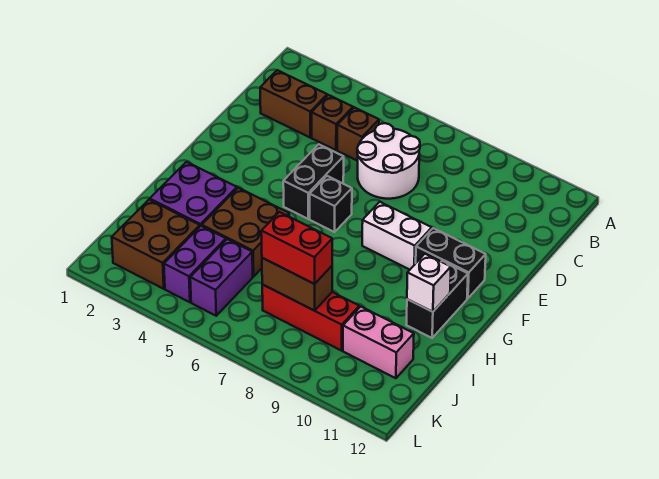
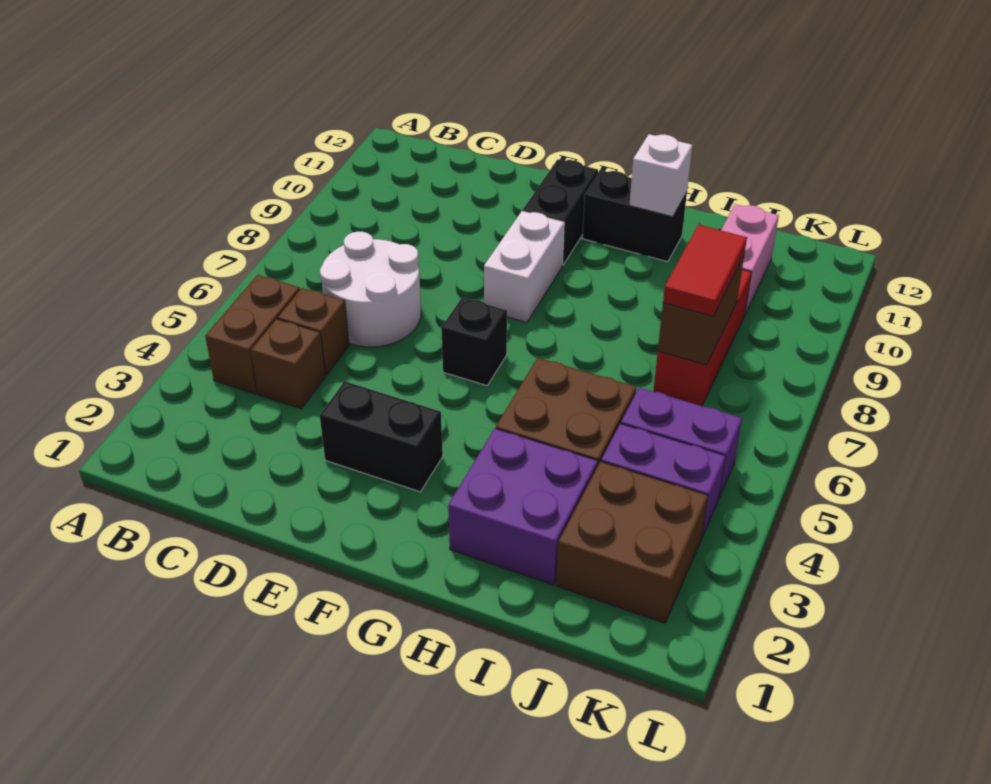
brown brick C2:C3 level 1 -> brown brick B4:B5 level 1
black brick E5:F5 level 1 -> black brick E3:F3 level 1
red brick J7:J8 level 3 -> red tile J7:J8 level 3

